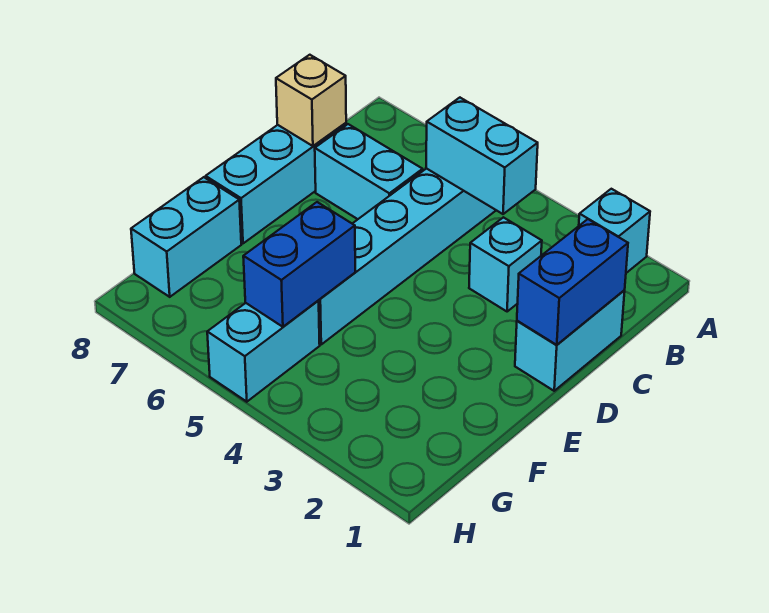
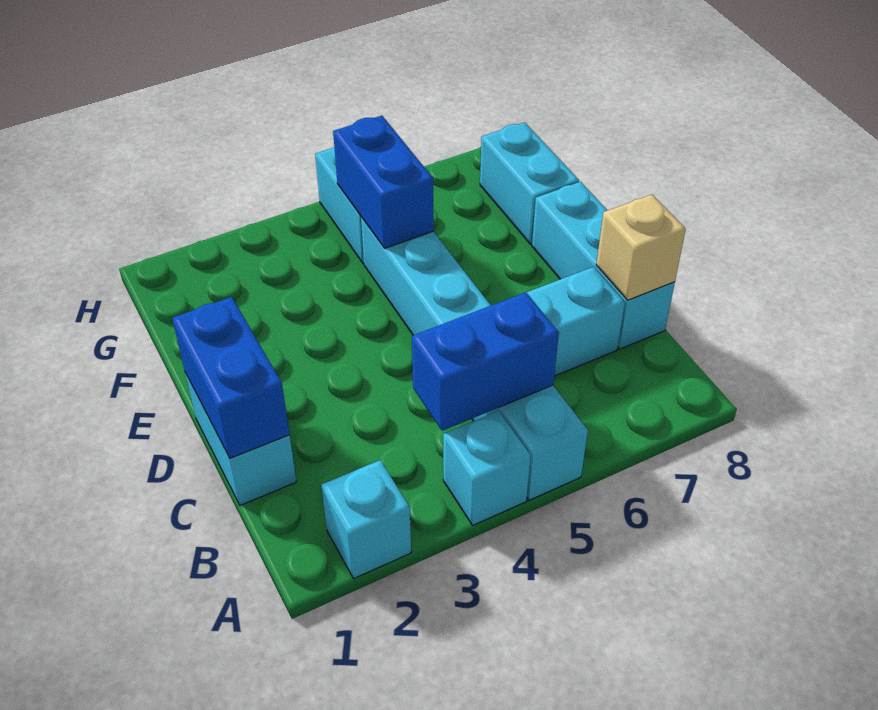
cyan brick B4:B5 level 2 -> blue brick B4:B5 level 2
cyan brick C3 level 1 -> cyan brick A4 level 1

